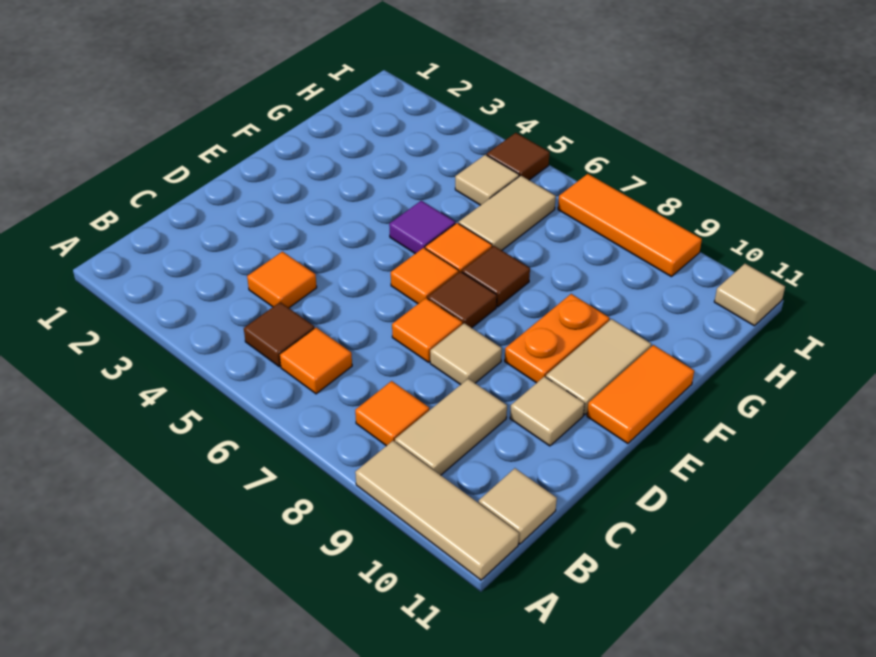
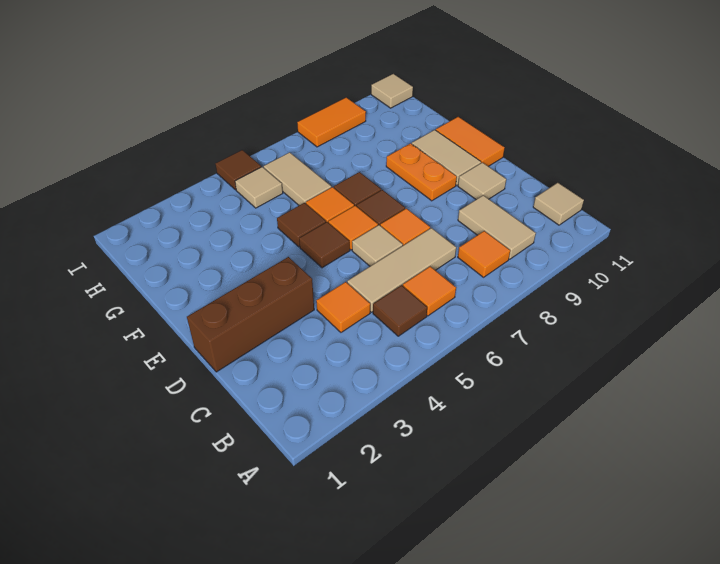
tan tile A9:A11 level 1 -> tan tile C5:C7 level 1
none -> brown brick D1:D3 level 1
tan tile D8 level 1 -> tan tile D6 level 1
none -> brown tile E5 level 1
purple tile F5 level 1 -> brown tile F5 level 1
orange tile I7:I9 level 1 -> orange tile I8:I9 level 1

